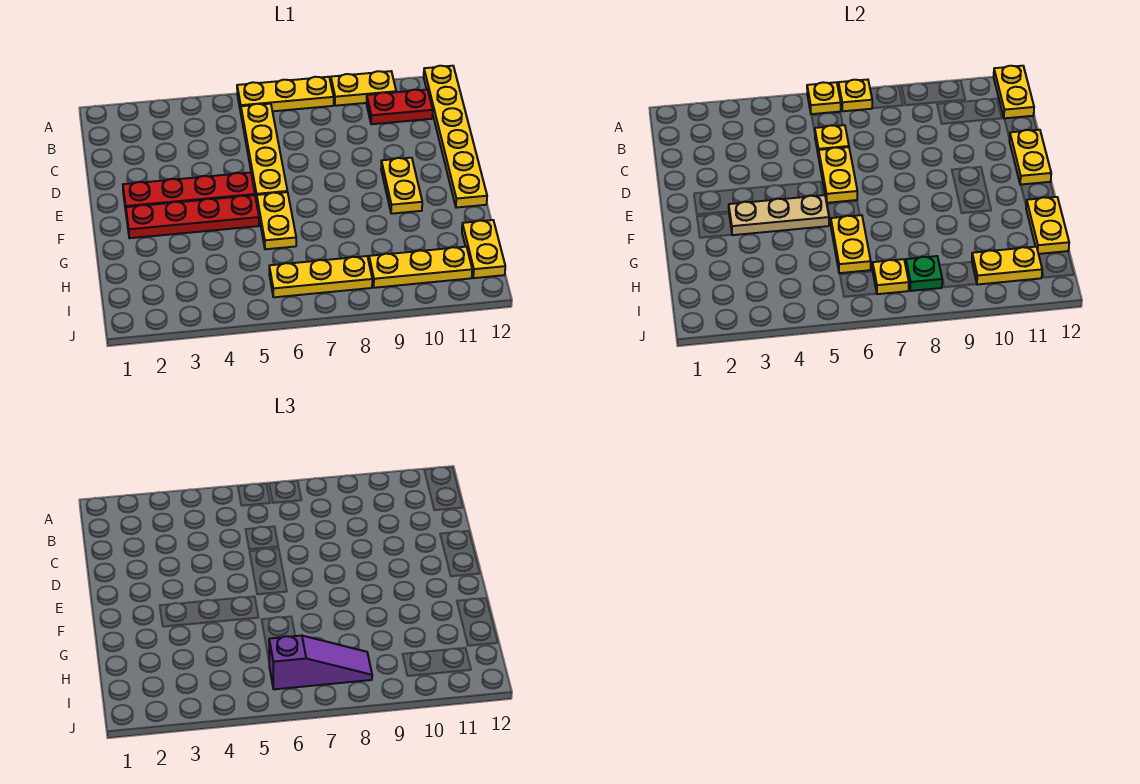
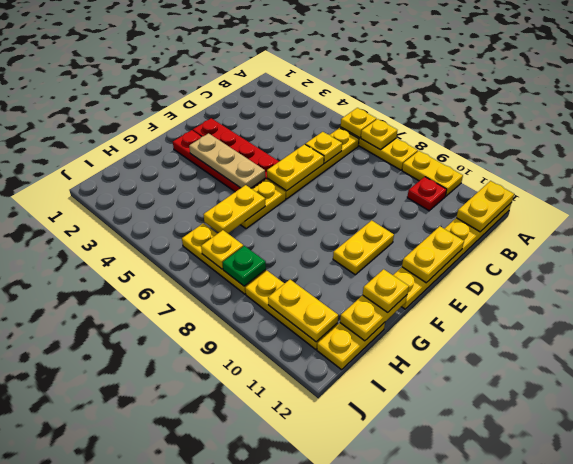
red plate B10:B11 level 1 -> red plate B10 level 1
none -> yellow plate G12 level 3
purple slope I6:I8 level 3 top 6 -> none

